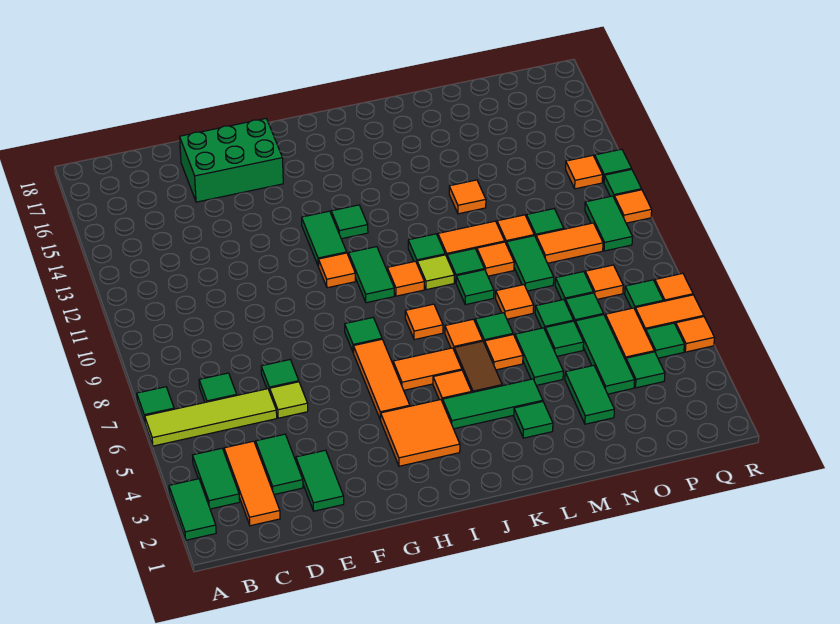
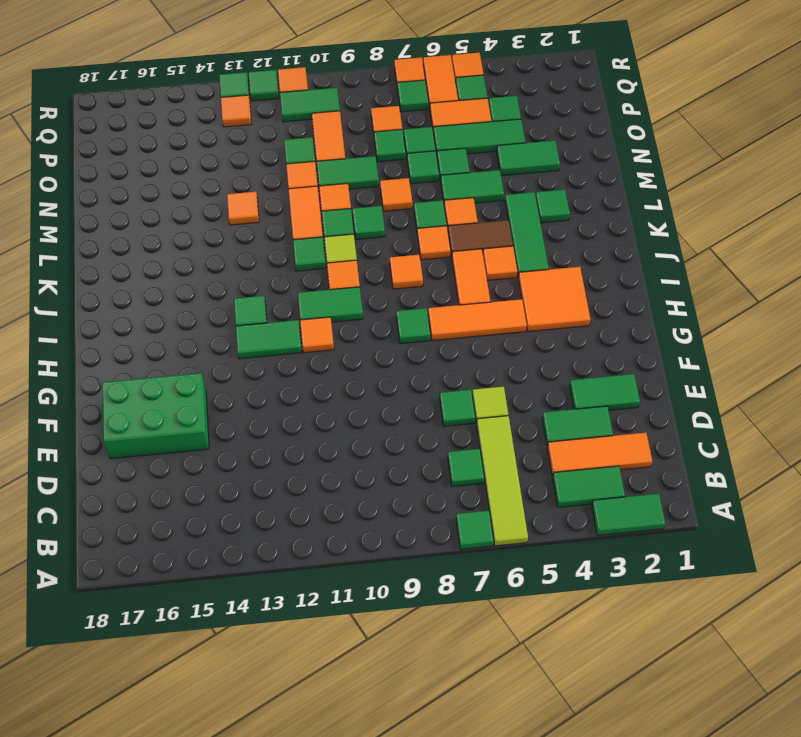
green brick E16:G17 level 1 -> green brick E15:F17 level 1

